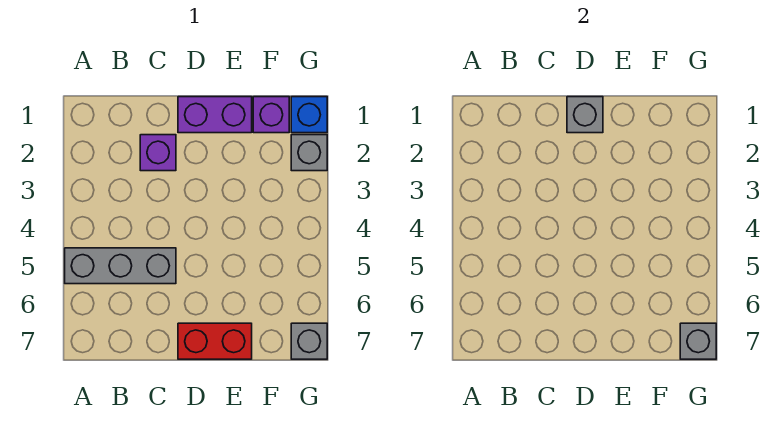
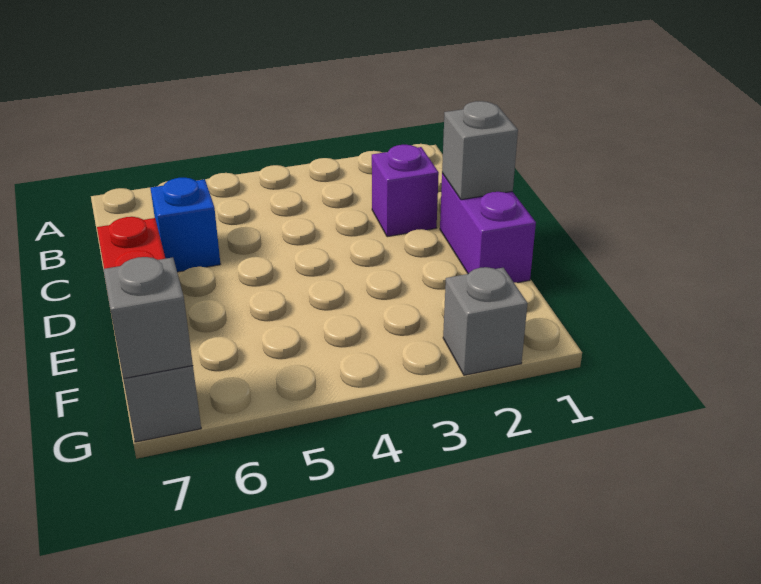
grey brick A5:C5 level 1 -> none
purple brick F1 level 1 -> none
blue brick G1 level 1 -> blue brick C6 level 1

